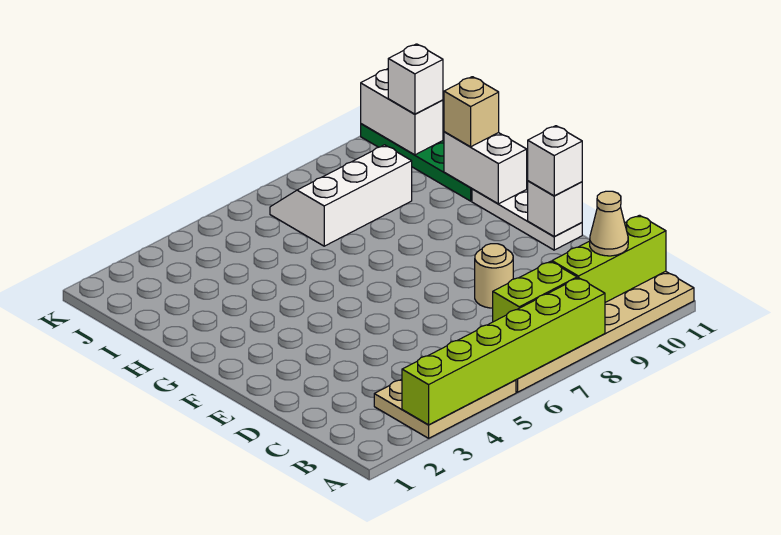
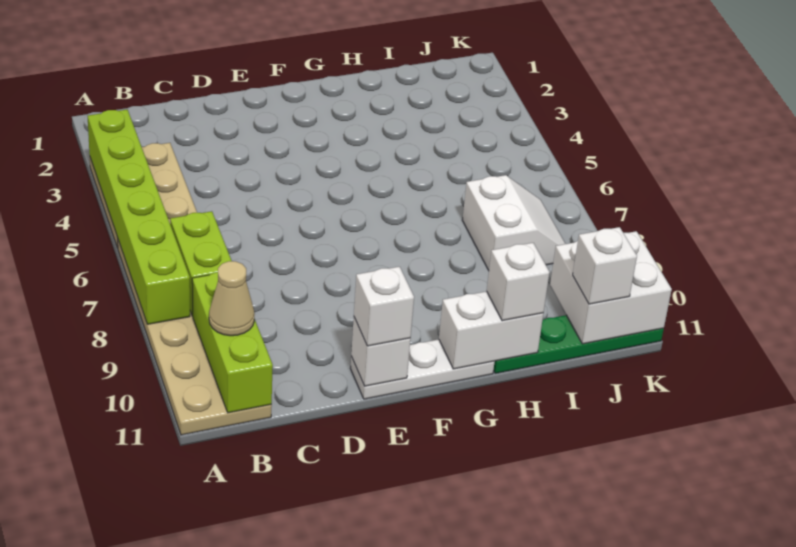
tan round brick D8 level 1 -> none
tan brick H11 level 3 -> white brick H11 level 3
white slope I7:J9 level 1 top I -> white slope I7:J8 level 1 top I
white brick J11:K11 level 2 -> white brick J10:K11 level 2

